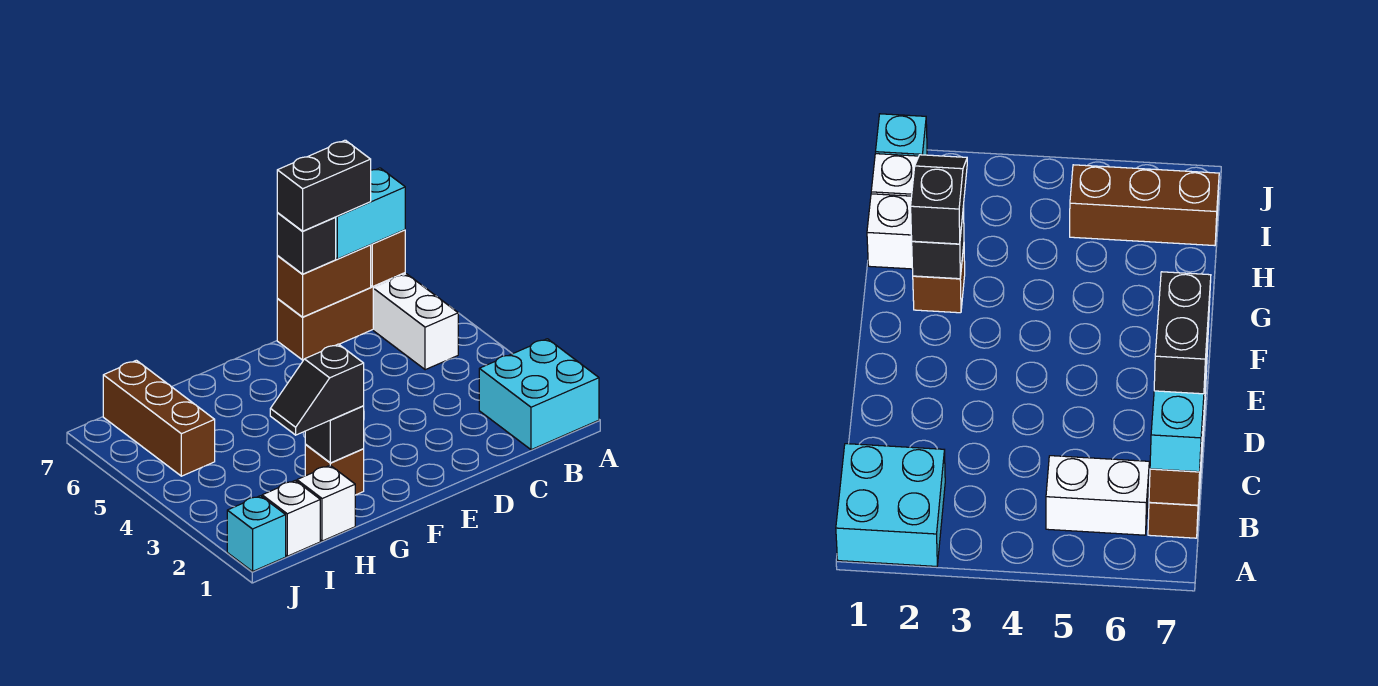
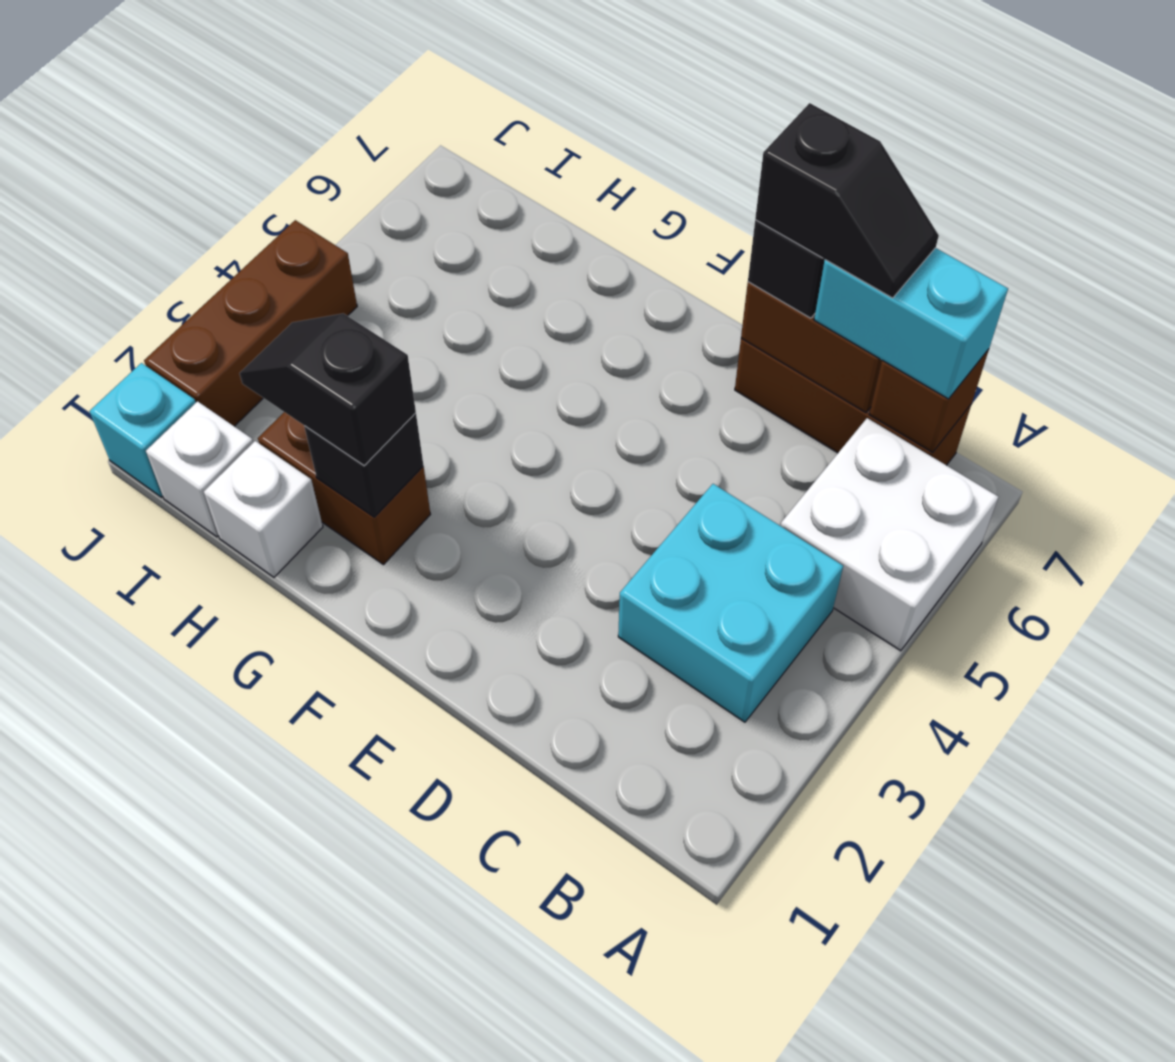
cyan brick A1:B2 level 1 -> cyan brick B3:C4 level 1
white brick B5:B6 level 1 -> white brick A5:B6 level 1
black brick C7:D7 level 4 -> black slope C7:D7 level 4 top D
brown brick G2 level 1 -> brown brick G2:H2 level 1
brown brick I5:I7 level 1 -> brown brick J2:J4 level 1

